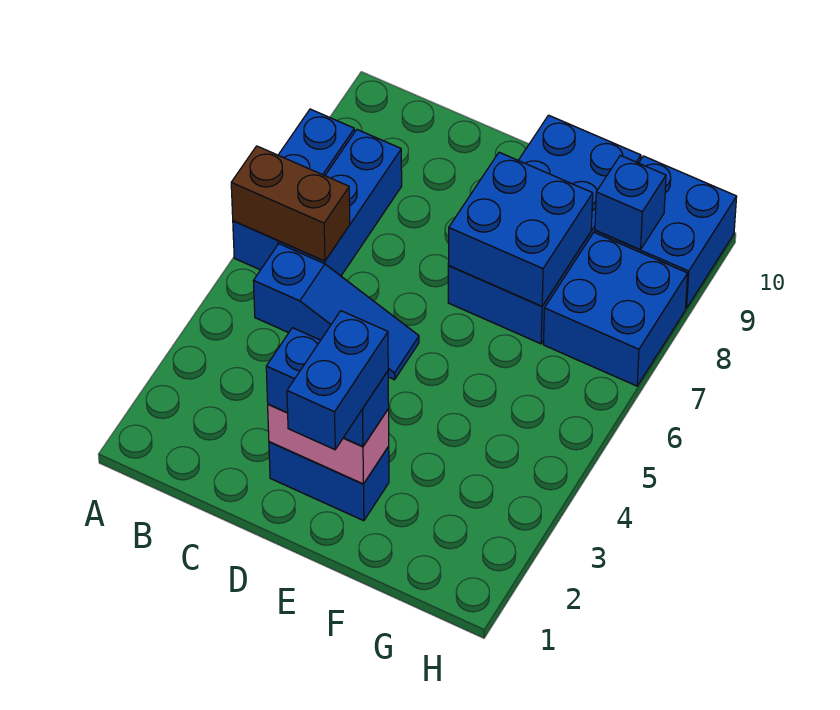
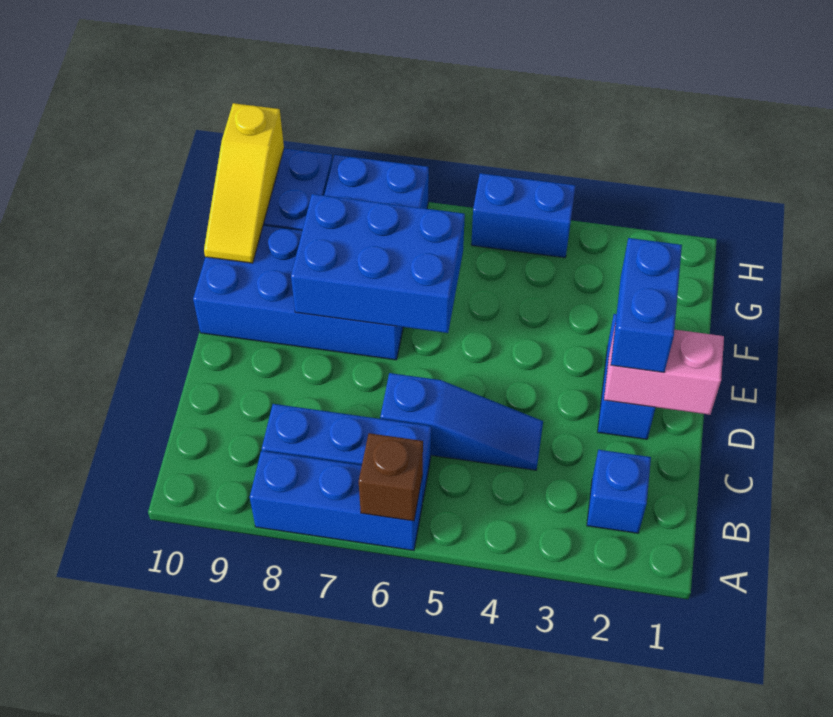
brown brick A6:B6 level 2 -> brown brick A6 level 2
blue slope B5:D5 level 1 top B -> blue slope C4:C6 level 1 top 6
pink brick D2:E2 level 2 -> pink brick D1:D2 level 2
blue brick E1:E2 level 4 -> blue brick H4:H5 level 1
blue brick E7:F8 level 2 -> blue brick E6:F8 level 2
none -> yellow slope F10:H10 level 2 top H
blue brick G9 level 2 -> blue brick B2 level 1

